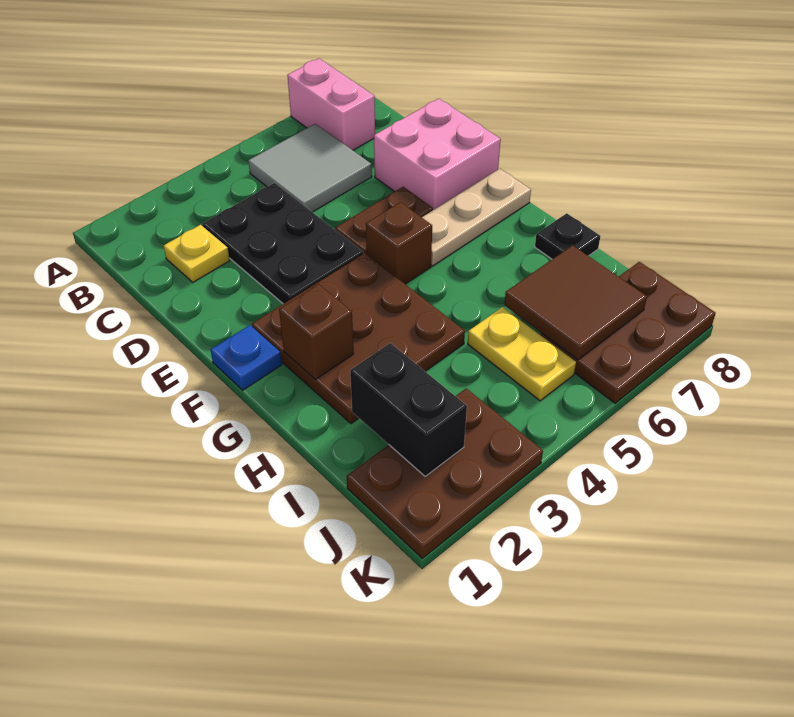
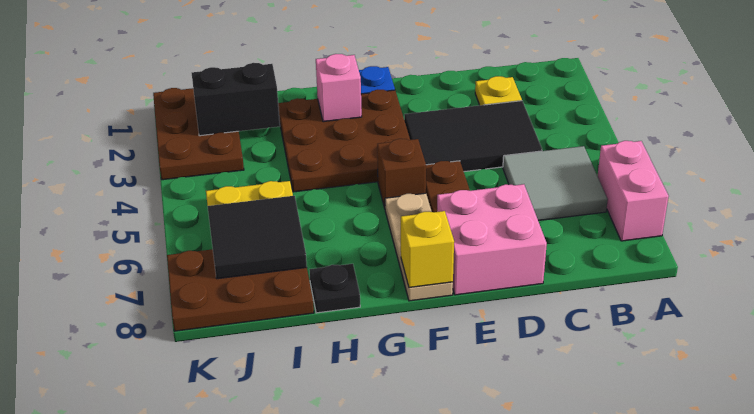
pink brick A7:B7 level 1 -> pink brick A6:A7 level 1
black plate C3:E4 level 1 -> black tile C3:E4 level 1
none -> yellow brick F8 level 2
brown brick G2 level 2 -> pink brick G2 level 2
brown tile I6:J7 level 2 -> black tile I6:J7 level 2
brown plate J6:K8 level 1 -> brown plate I7:K8 level 1

